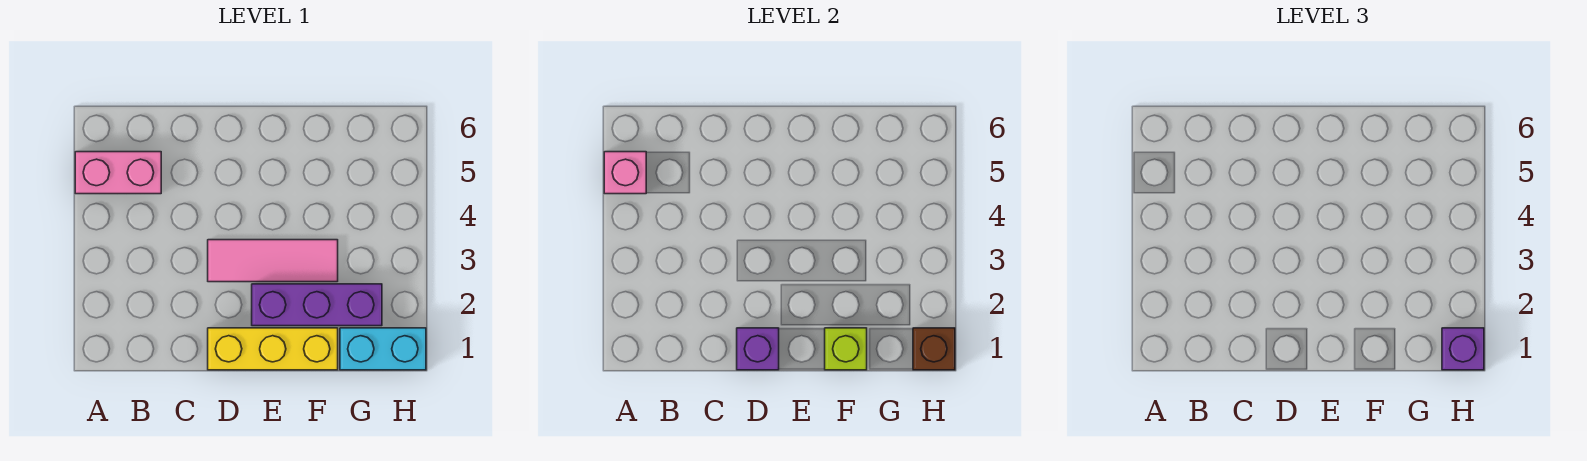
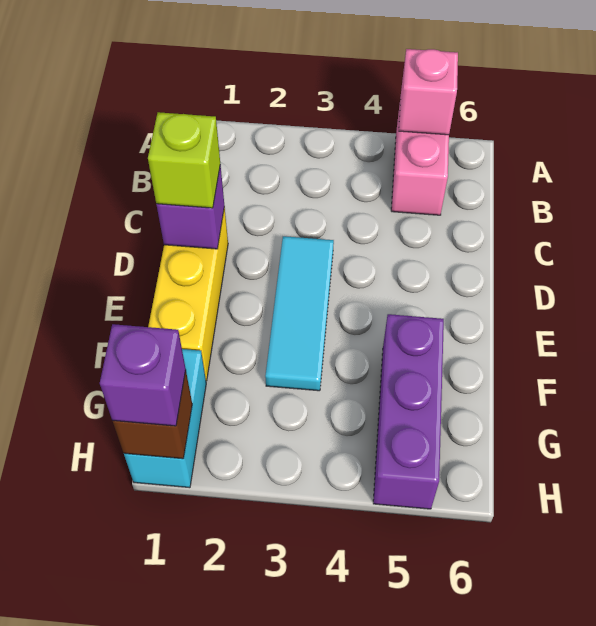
pink tile D3:F3 level 1 -> cyan tile D3:F3 level 1
purple brick E2:G2 level 1 -> purple brick F5:H5 level 1
lime brick F1 level 2 -> lime brick D1 level 3

